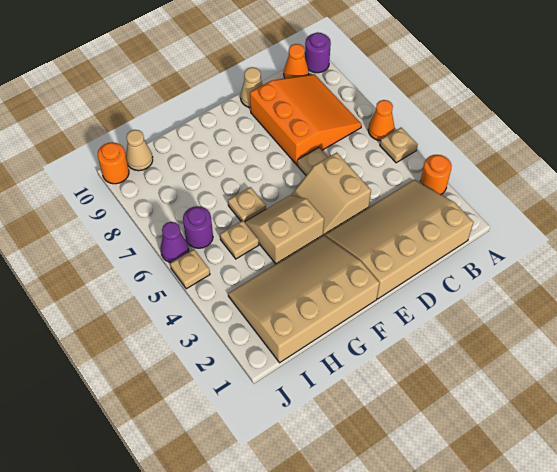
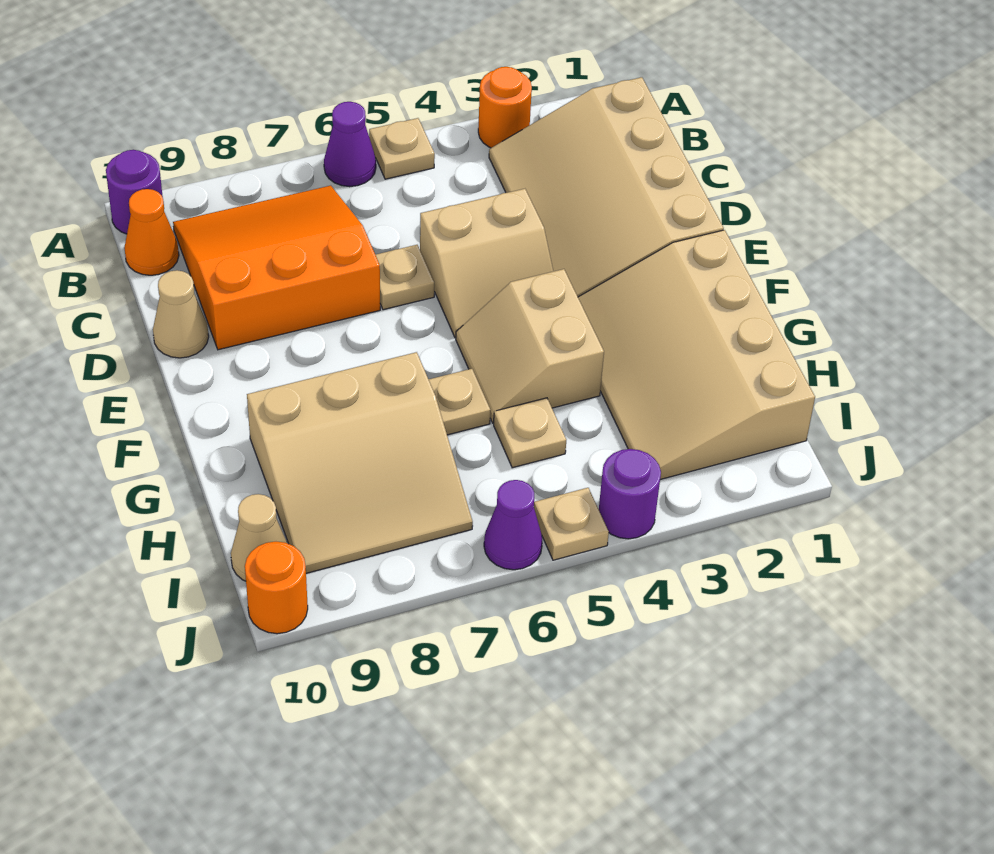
orange cone A6 level 1 -> purple cone A6 level 1
none -> tan slope G7:I9 level 1 top G
purple round brick I6 level 1 -> purple round brick J4 level 1

